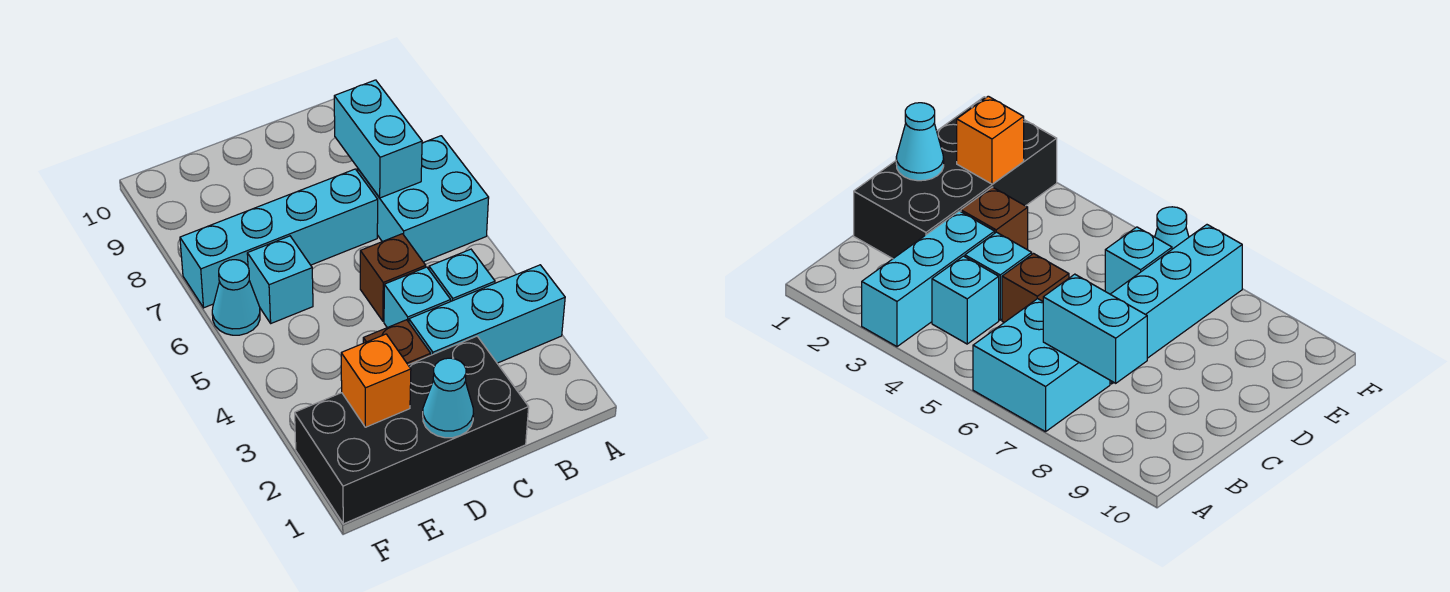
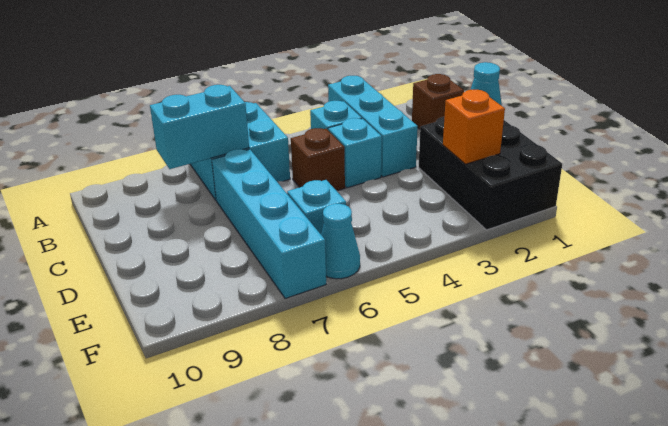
black brick C1:F2 level 1 -> black brick D1:F2 level 1
brown brick D3 level 1 -> brown brick B1 level 1

